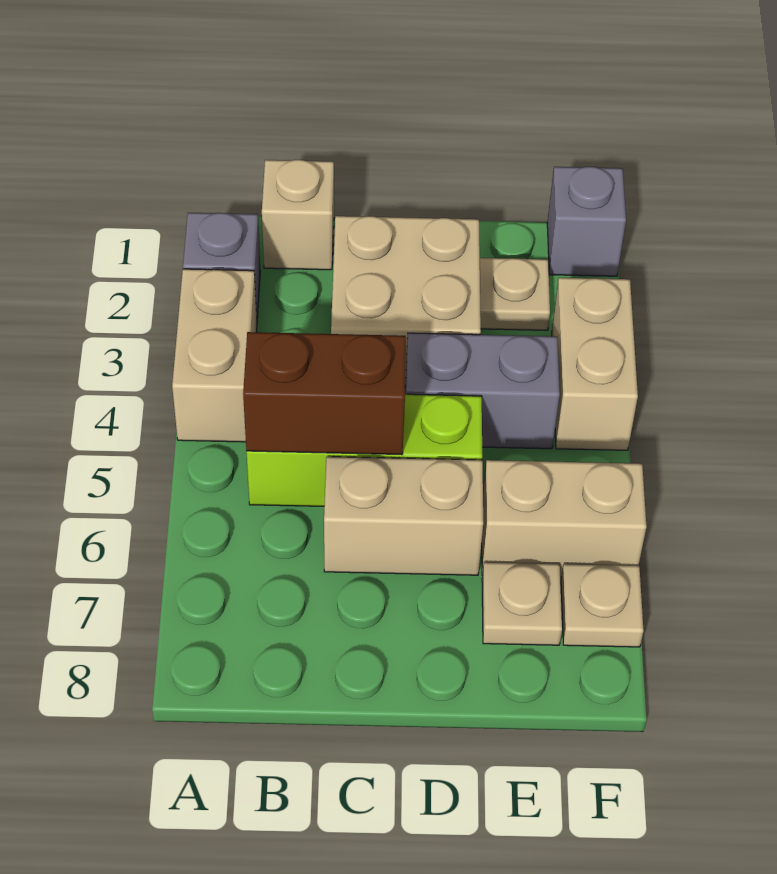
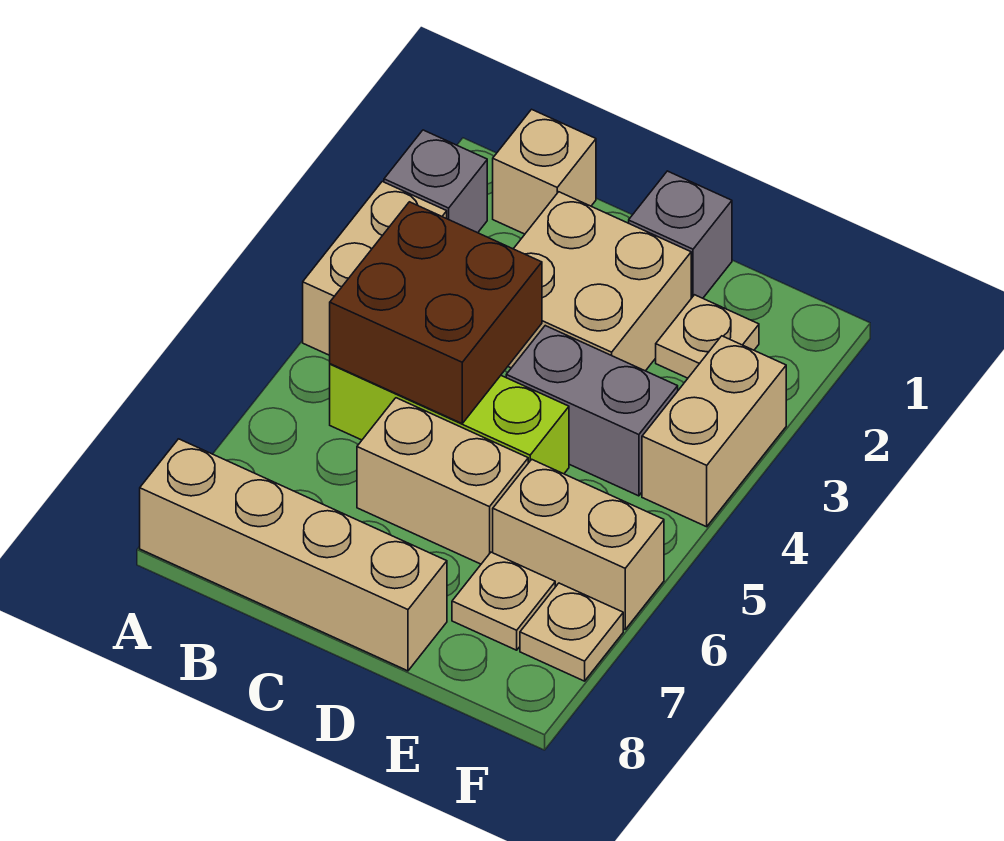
none -> tan brick A8:D8 level 1
brown brick B5:C5 level 2 -> brown brick B4:C5 level 2
grey brick F1 level 1 -> grey brick D1 level 1

